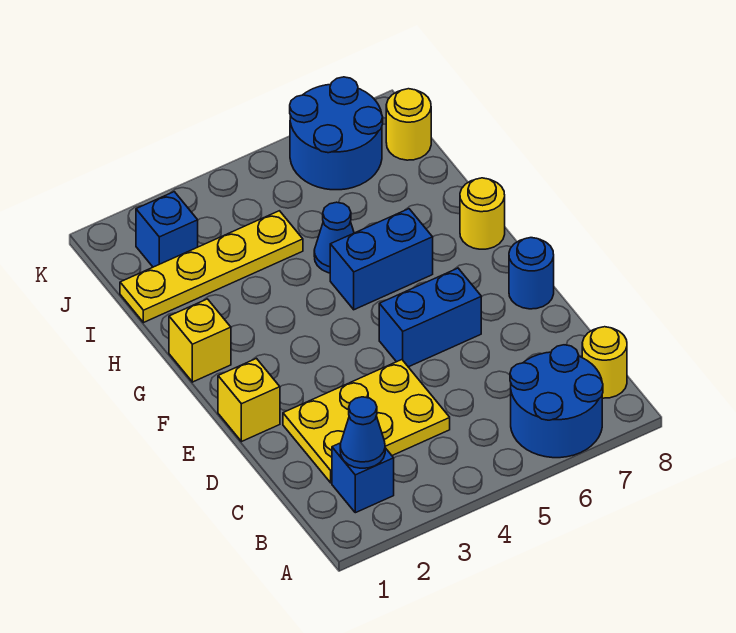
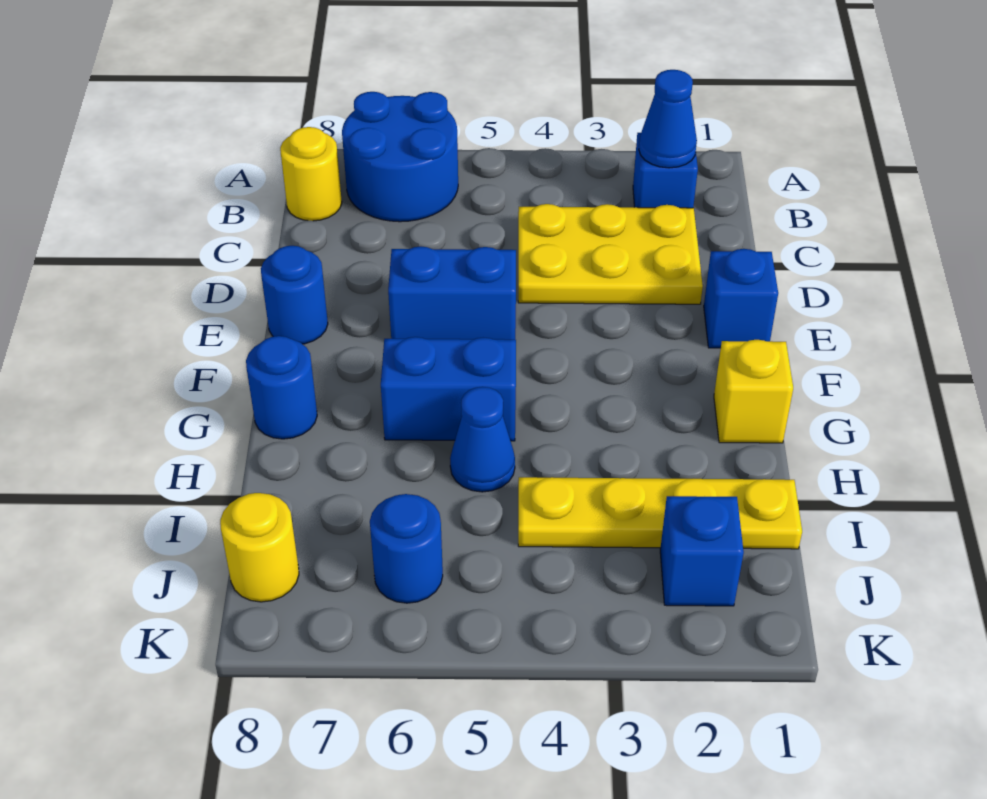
yellow brick E1 level 1 -> blue brick E1 level 1
yellow round brick G8 level 1 -> blue round brick G8 level 1
blue round brick J6:K7 level 1 -> blue round brick J6 level 1

